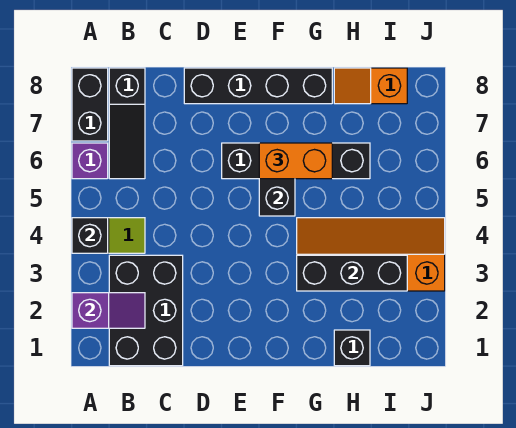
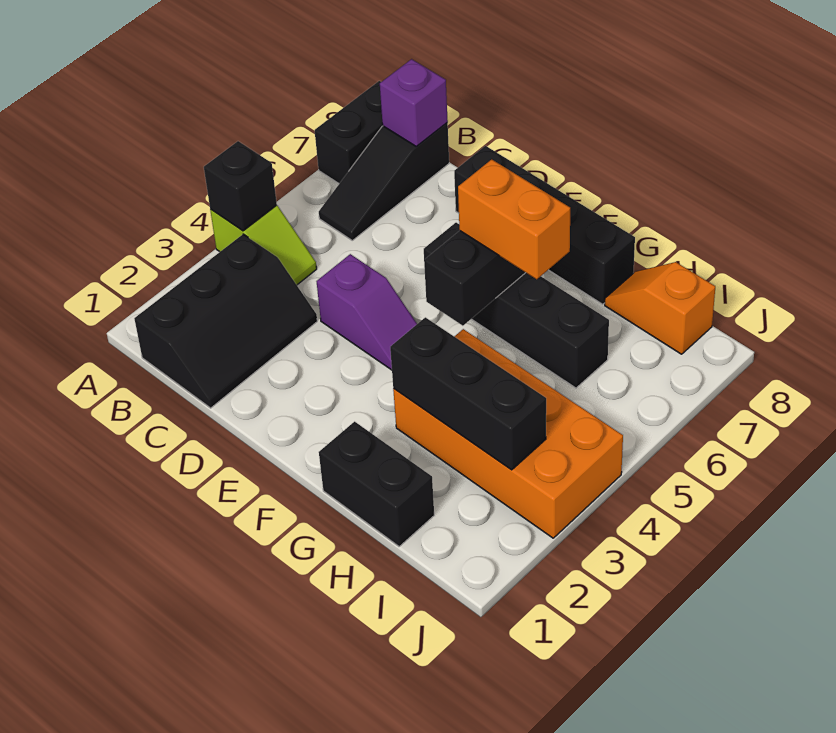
purple slope A2:B2 level 2 top A -> purple slope D4:E4 level 1 top D
purple brick A6 level 1 -> purple brick B8 level 2
black brick B1:C3 level 1 -> black slope B1:C3 level 1 top B
orange slope G3:J4 level 1 top 3 -> orange brick G3:J4 level 1
black brick H1 level 1 -> black brick G1:H1 level 1

